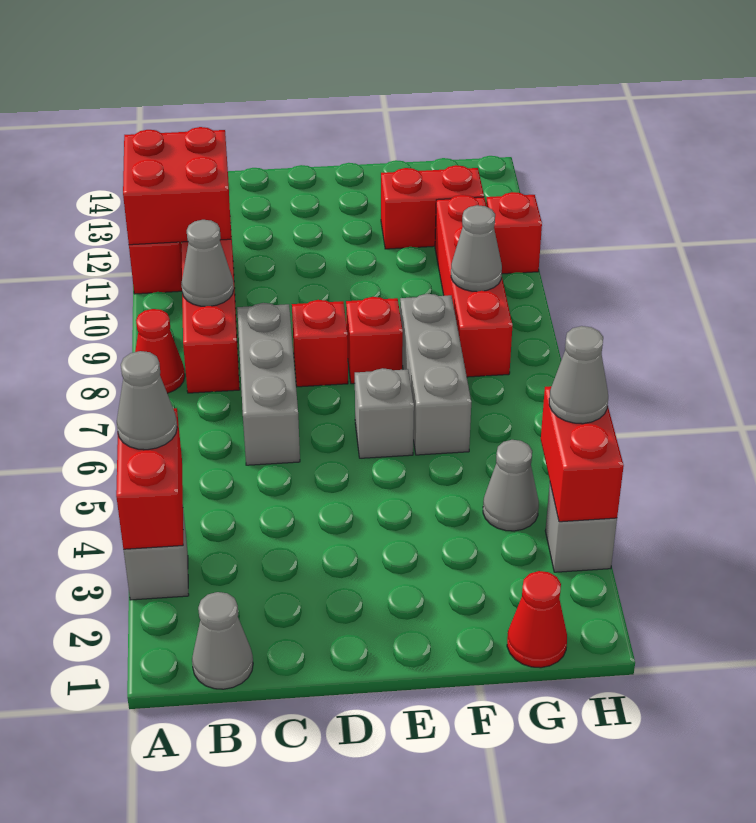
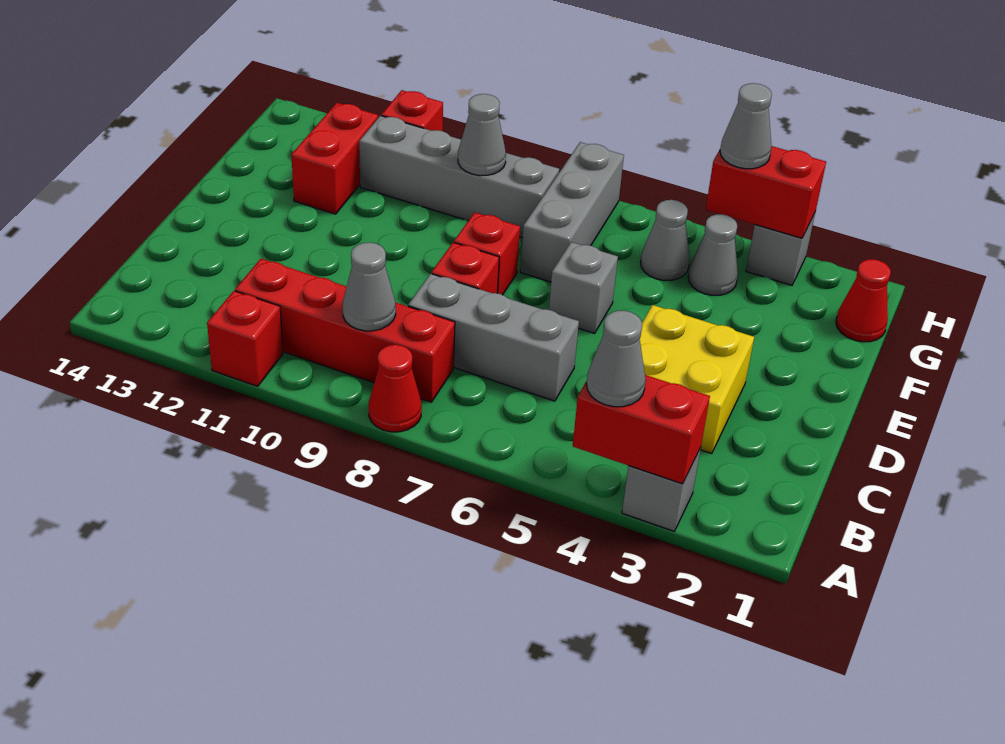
red brick A11:B12 level 2 -> none
grey cone B1 level 1 -> grey cone G5 level 1
none -> yellow brick C3:D4 level 1
grey brick F6:F8 level 1 -> grey brick F7:H7 level 1
red brick G8:G11 level 1 -> grey brick G8:G11 level 1

